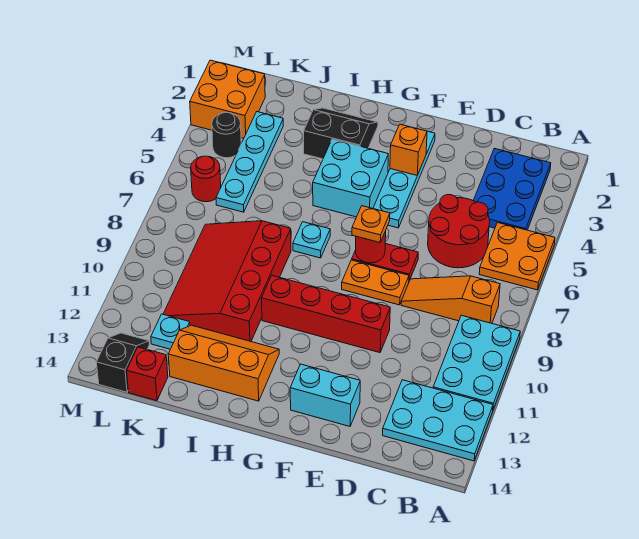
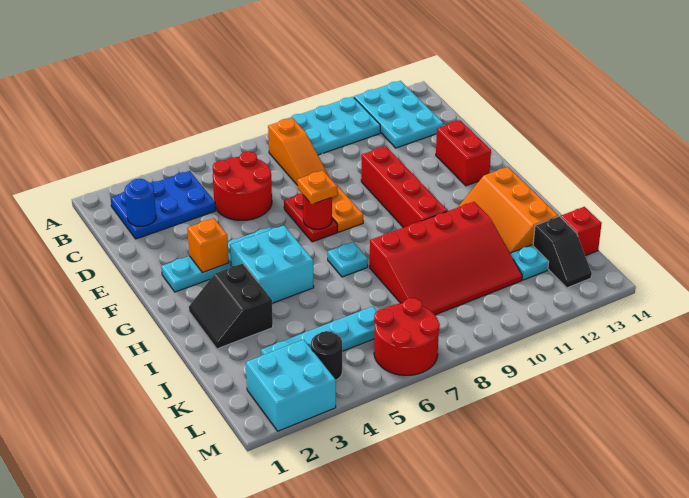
orange plate A5:B6 level 1 -> none
none -> blue round brick C2 level 2
cyan brick E13:F13 level 1 -> red brick E13:F13 level 1
orange brick L2:M3 level 1 -> cyan brick L2:M3 level 1
red round brick L6 level 1 -> red round brick L6:M7 level 1
black slope L13:L14 level 1 top 14 -> black slope K13:L13 level 1 top K

